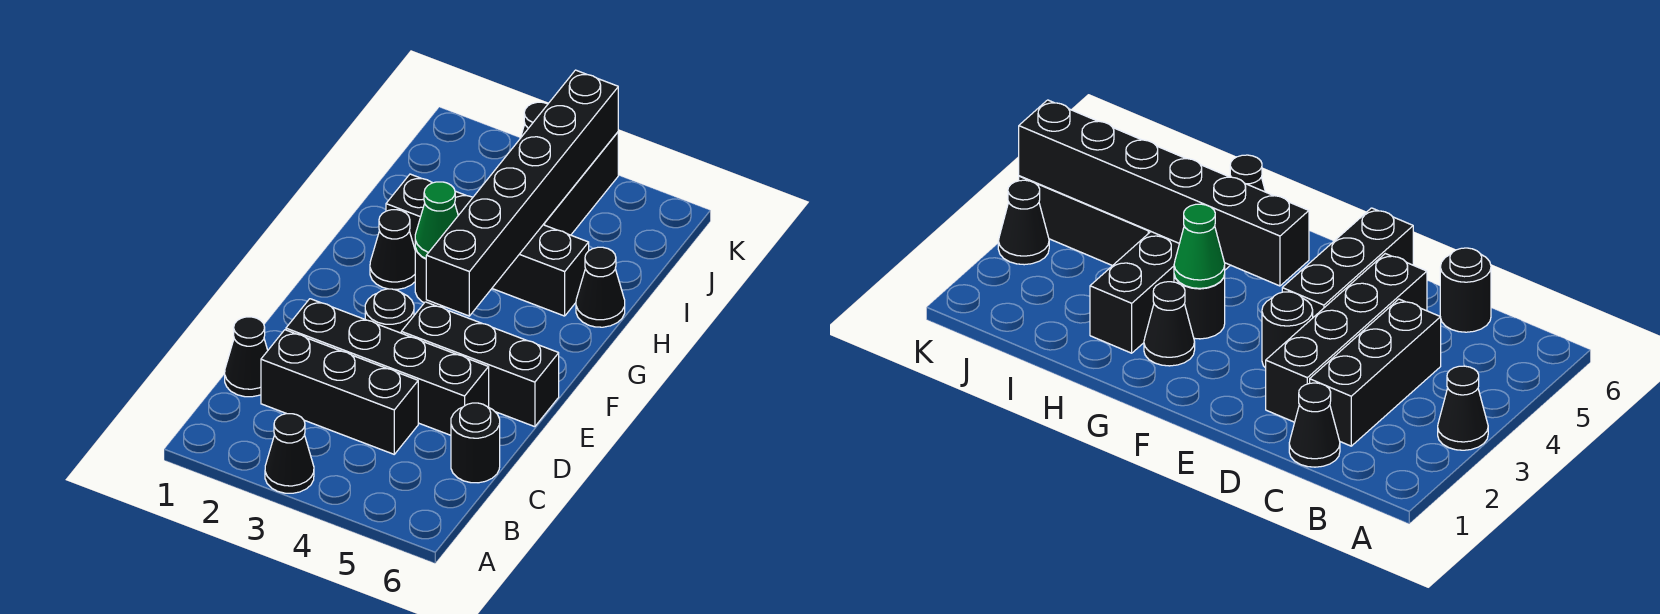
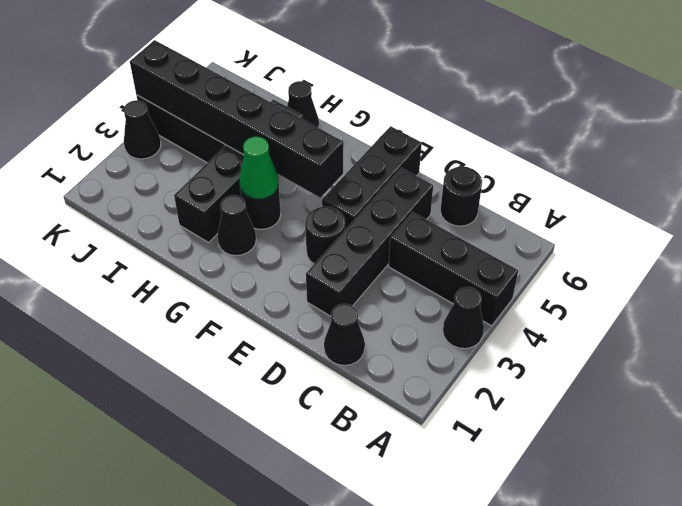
black brick C2:C4 level 1 -> black brick A4:C4 level 1

